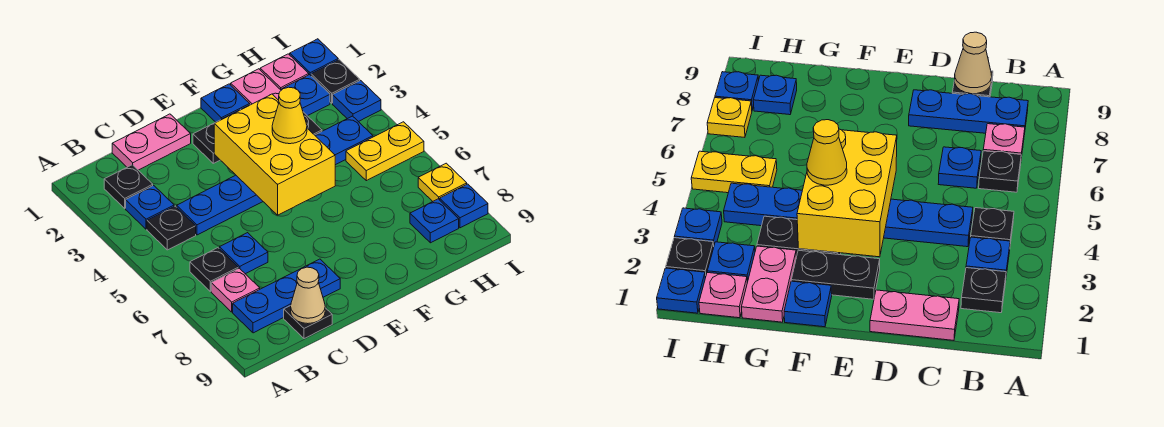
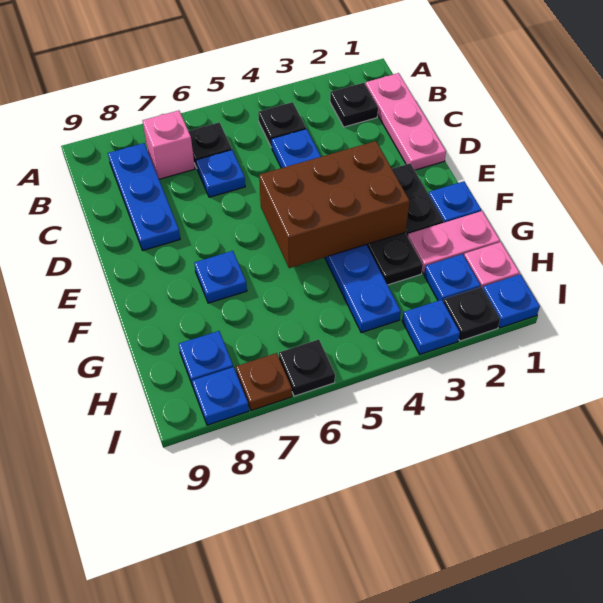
blue plate B3 level 1 -> blue plate F7 level 1
pink plate B7 level 1 -> pink brick B7 level 1
pink plate C1:D1 level 1 -> pink plate B1:D1 level 1
black plate C9 level 1 -> black plate I6 level 1
tan cone C9 level 2 -> none
yellow brick E3:F5 level 2 -> brown brick E3:F5 level 2
yellow cone F4 level 3 -> none
yellow plate H5:I5 level 1 -> none
yellow plate I7 level 1 -> brown plate I7 level 1

